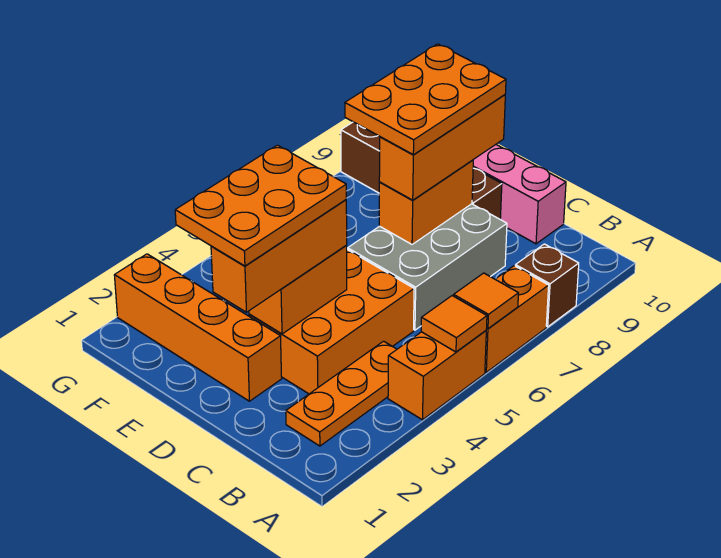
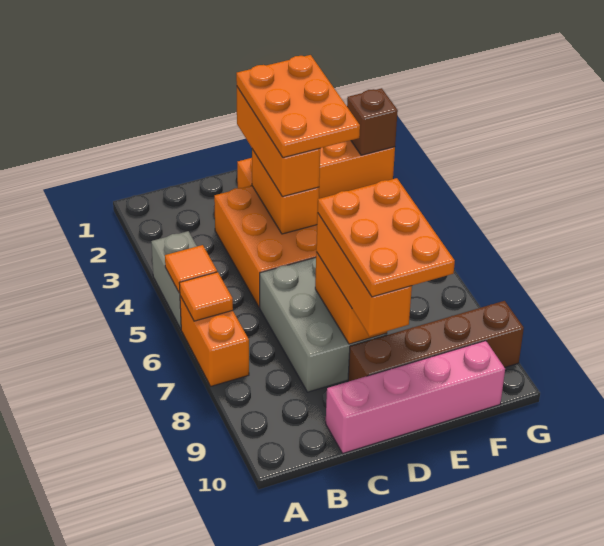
orange brick A4:A5 level 1 -> grey brick A4:A5 level 1
brown brick A8 level 1 -> brown brick G2 level 2
orange plate B2:B4 level 1 -> none

